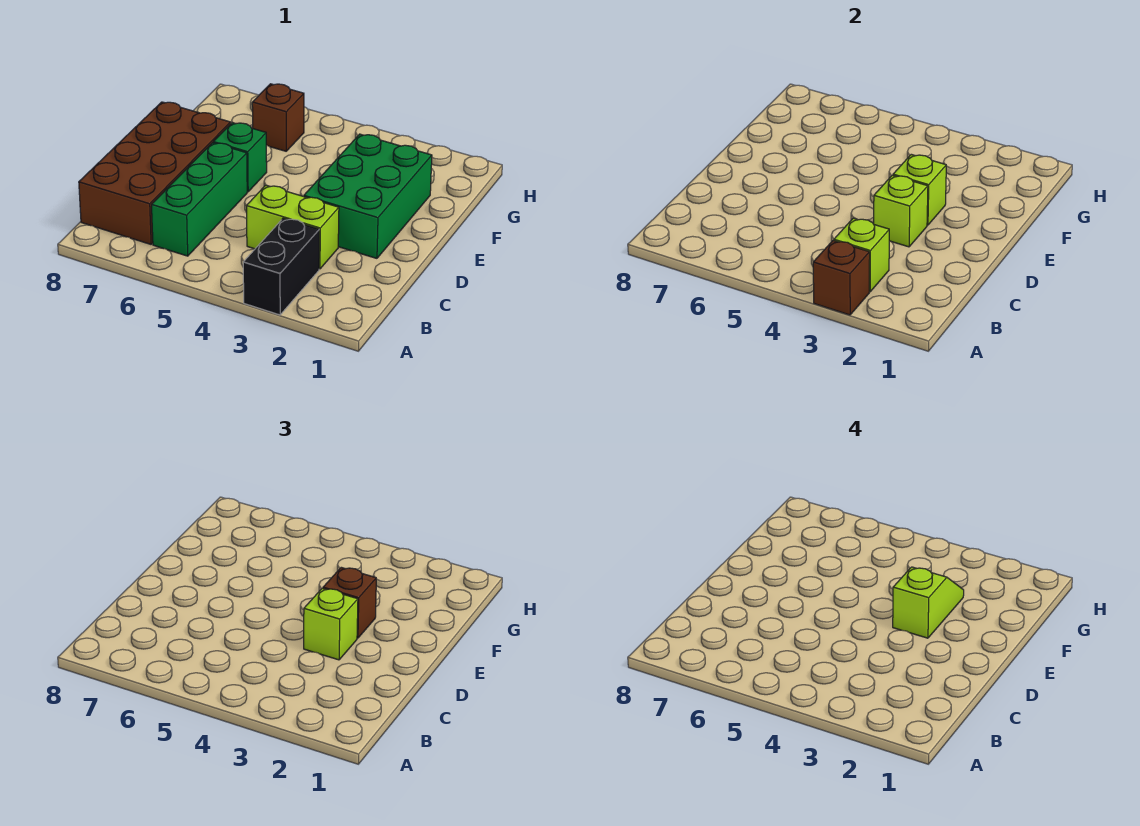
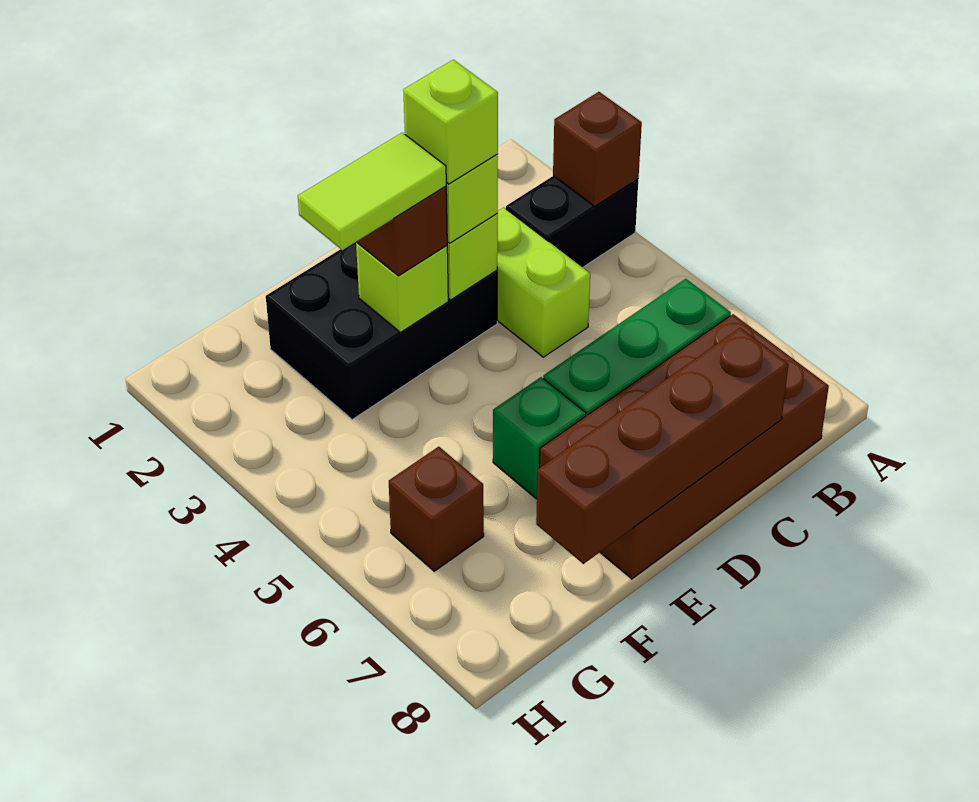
lime brick B3 level 2 -> lime brick D3 level 4
none -> brown brick C8:F8 level 2
green brick D2:F3 level 1 -> black brick D2:F3 level 1
lime slope E3:F3 level 4 top E -> lime tile E3:F3 level 4

